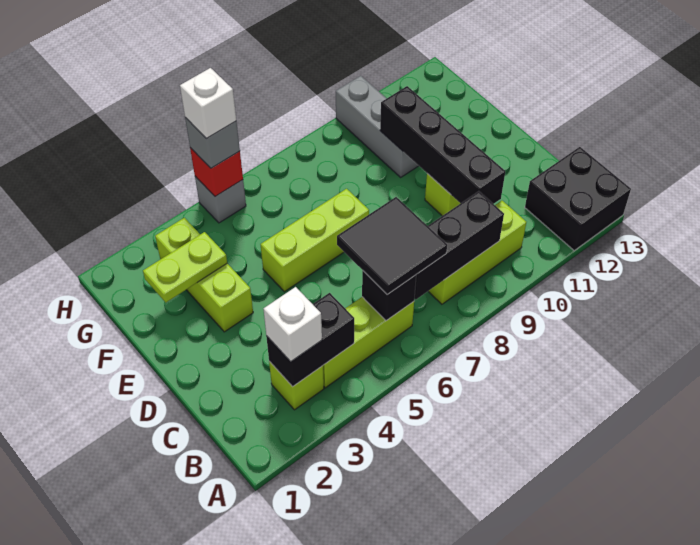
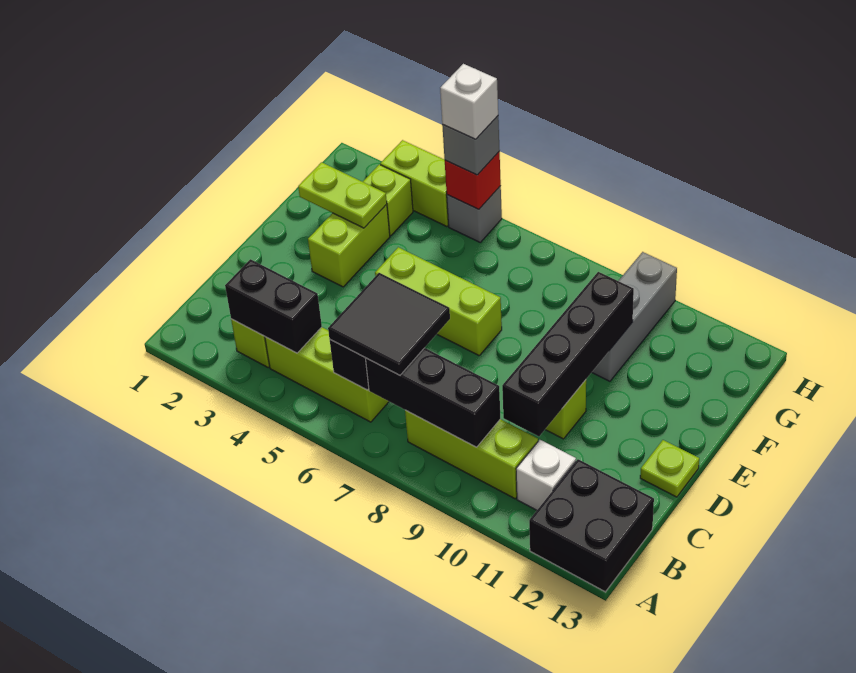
white brick B3 level 3 -> white brick B11 level 1
none -> lime plate D13 level 1
none -> lime brick H3:H4 level 1

